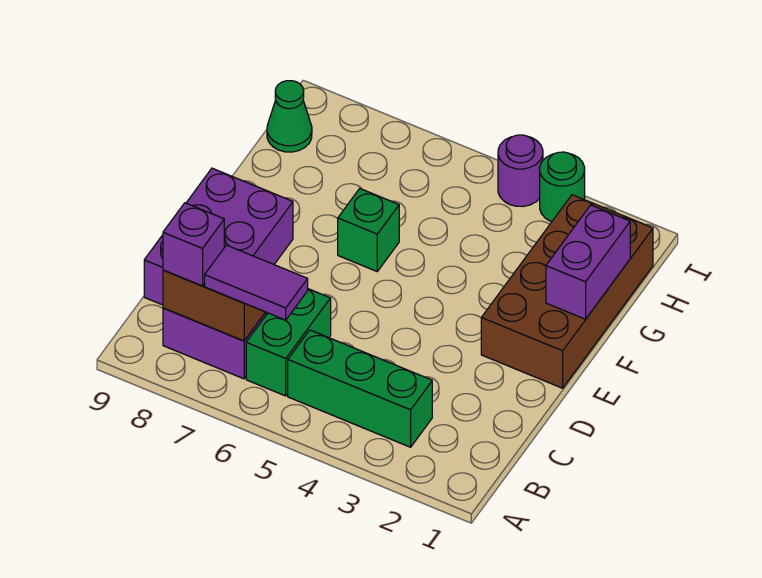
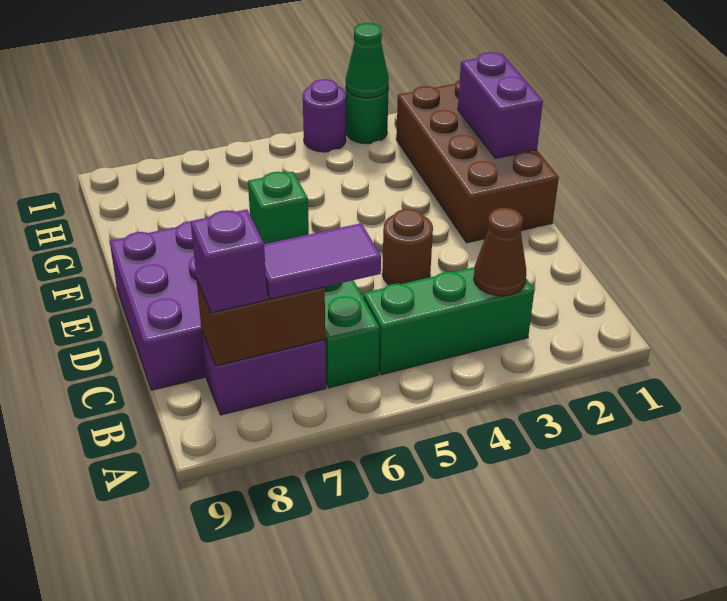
none -> brown cone B3 level 2
none -> brown round brick D4 level 1
green cone H9 level 1 -> green cone I3 level 2

